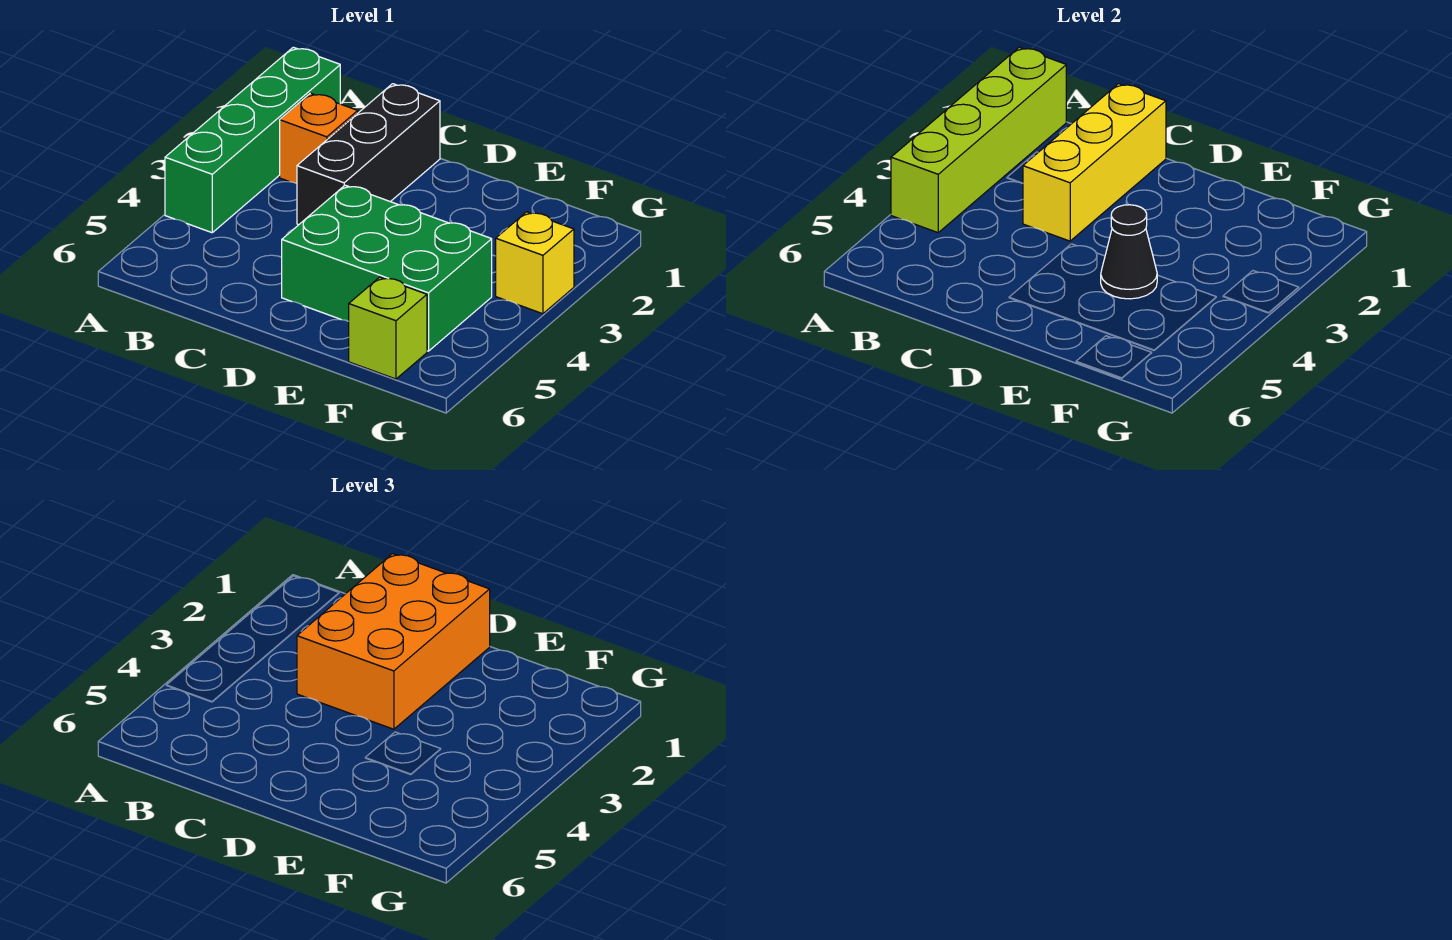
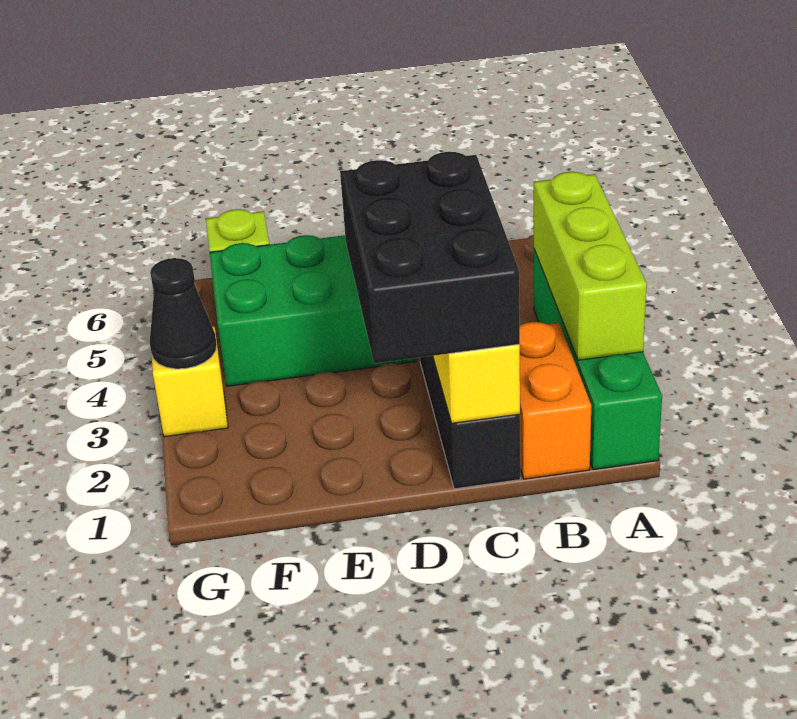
lime brick A1:A4 level 2 -> lime brick A2:A4 level 2
orange brick B2 level 1 -> orange brick B1:B2 level 1
orange brick C1:D3 level 3 -> black brick C1:D3 level 3
black cone E4 level 2 -> black cone G3 level 2

